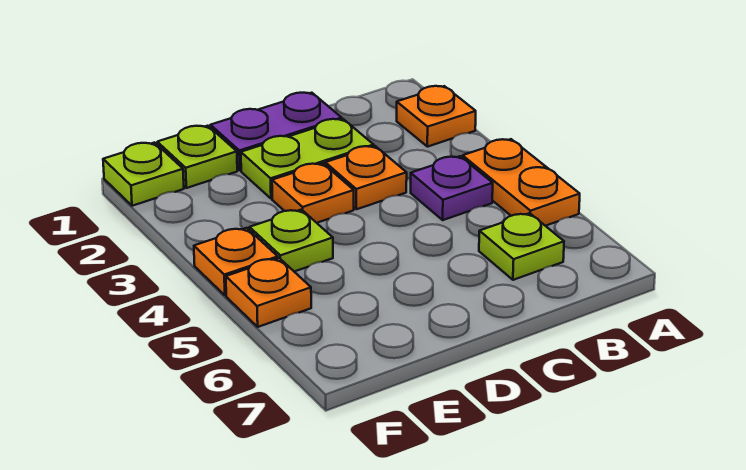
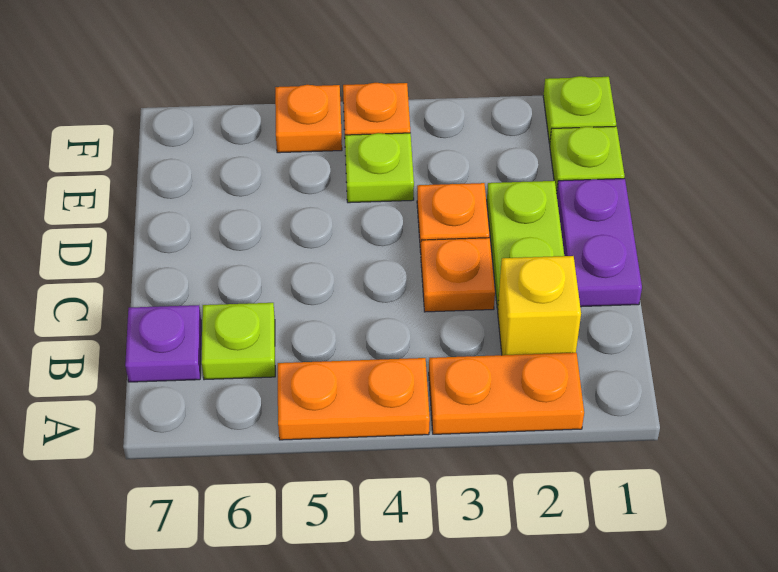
orange plate A2 level 1 -> orange plate A2:A3 level 1
none -> yellow brick B2 level 1
purple plate B4 level 1 -> purple plate B7 level 1

